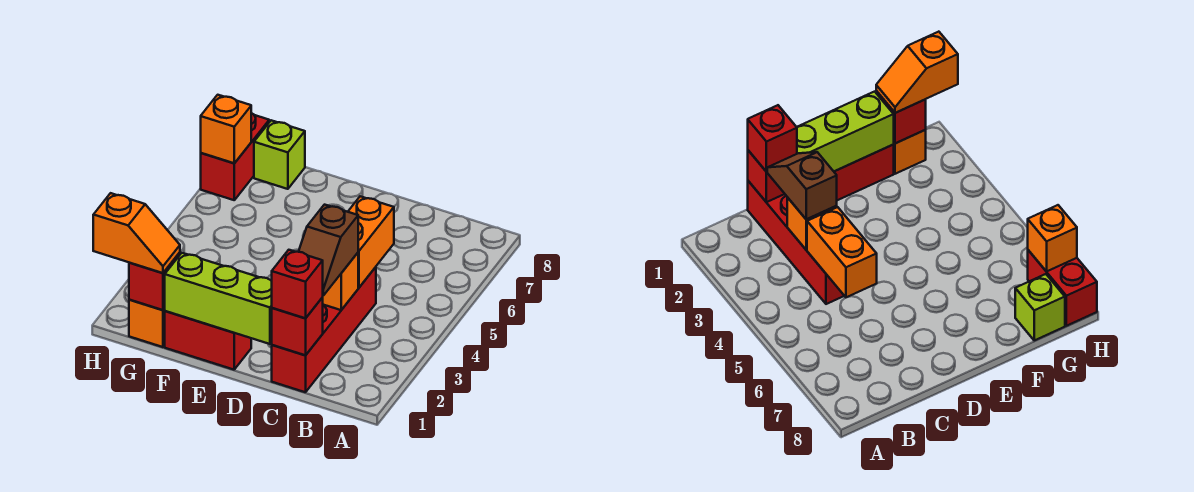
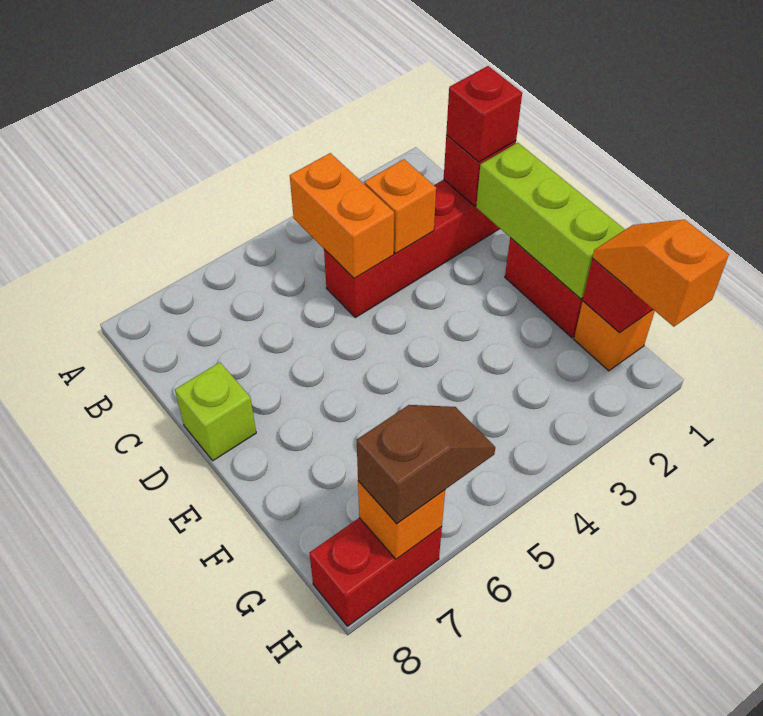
brown slope C2:C3 level 3 top 3 -> brown slope H6:H7 level 3 top 7
orange brick C4:C5 level 2 -> orange brick B4:C4 level 2
lime brick G8 level 1 -> lime brick D8 level 1

